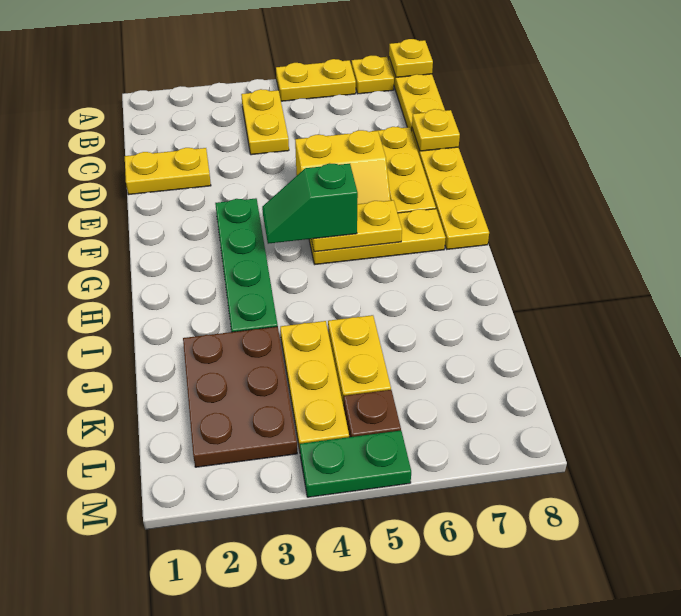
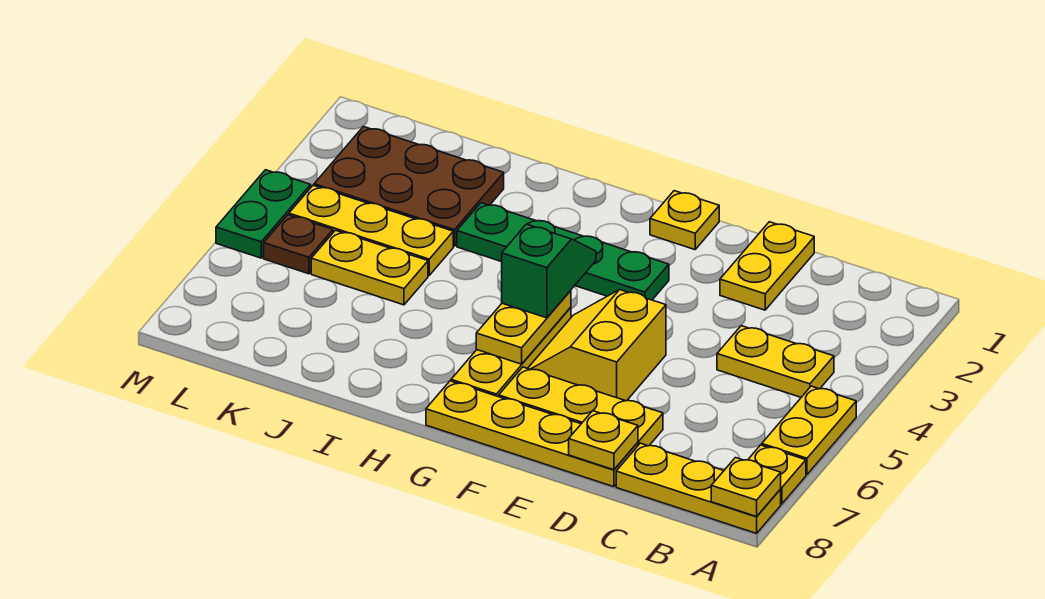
none -> yellow plate F1 level 1

